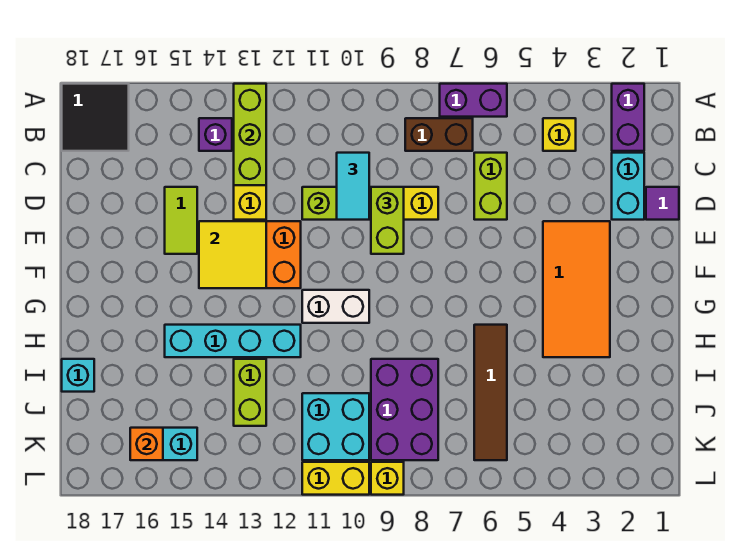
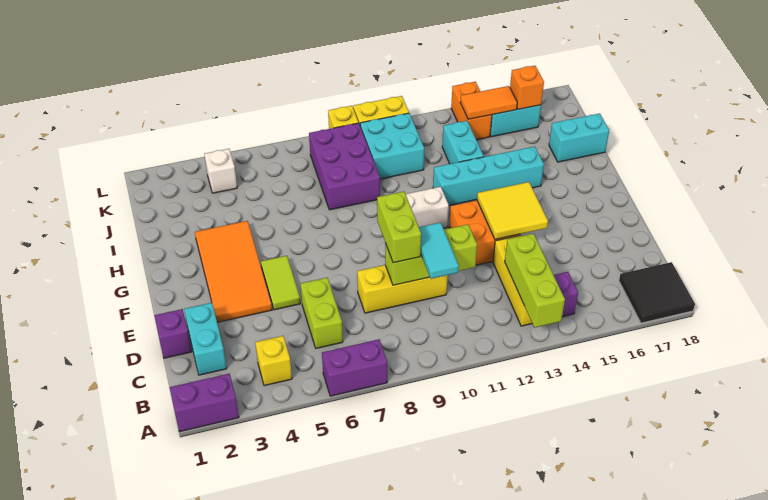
purple brick A2:B2 level 1 -> purple brick A1:A2 level 1
brown brick B7:B8 level 1 -> none
purple tile D1 level 1 -> purple brick D1 level 1
lime tile D15:E15 level 1 -> lime tile E5:F5 level 1
brown tile H6:K6 level 1 -> none
lime brick I13:J13 level 1 -> cyan brick I13:J13 level 1
cyan brick I18 level 1 -> cyan brick I17:I18 level 1
none -> white brick K4 level 1
none -> orange brick K14:L14 level 1
none -> orange tile K14:K15 level 2

